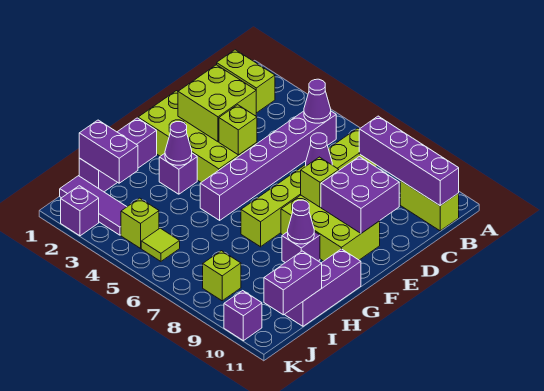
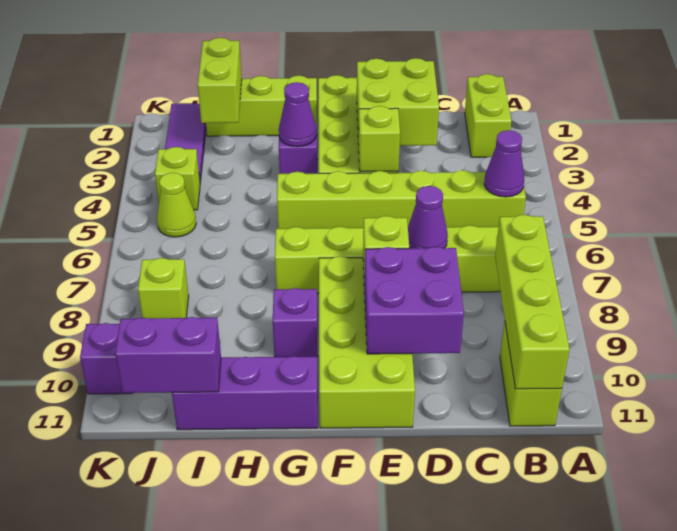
purple brick B5:G5 level 1 -> lime brick B5:G5 level 1
purple brick B8:B11 level 2 -> lime brick B8:B11 level 2
lime brick E8:F10 level 1 -> lime brick E8:F11 level 1
purple brick G1:I1 level 1 -> lime brick G1:I1 level 1
purple cone G9 level 2 -> none
purple brick I1:I2 level 2 -> lime brick I1:I2 level 2
lime tile J5 level 1 -> lime cone J5 level 1
purple brick K2 level 1 -> none

